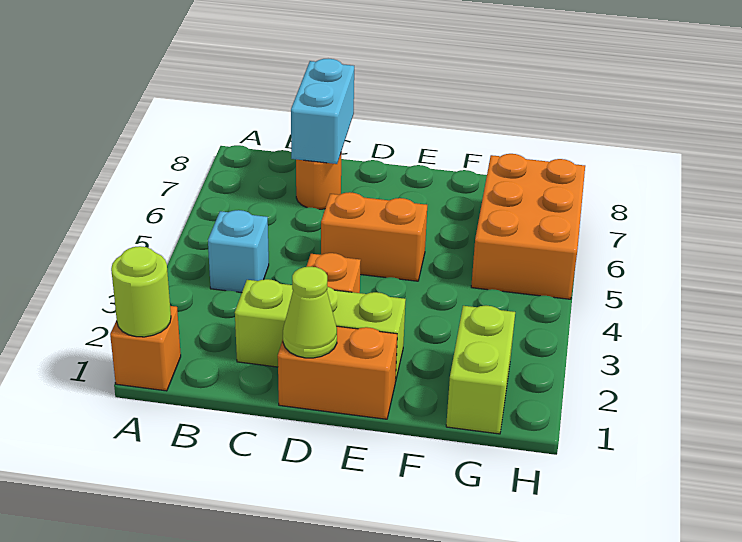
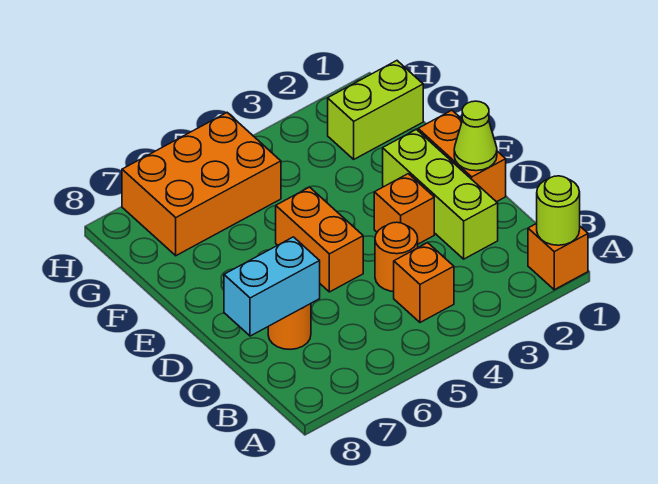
cyan brick B4 level 1 -> orange brick B4 level 1
none -> orange round brick C4 level 1

